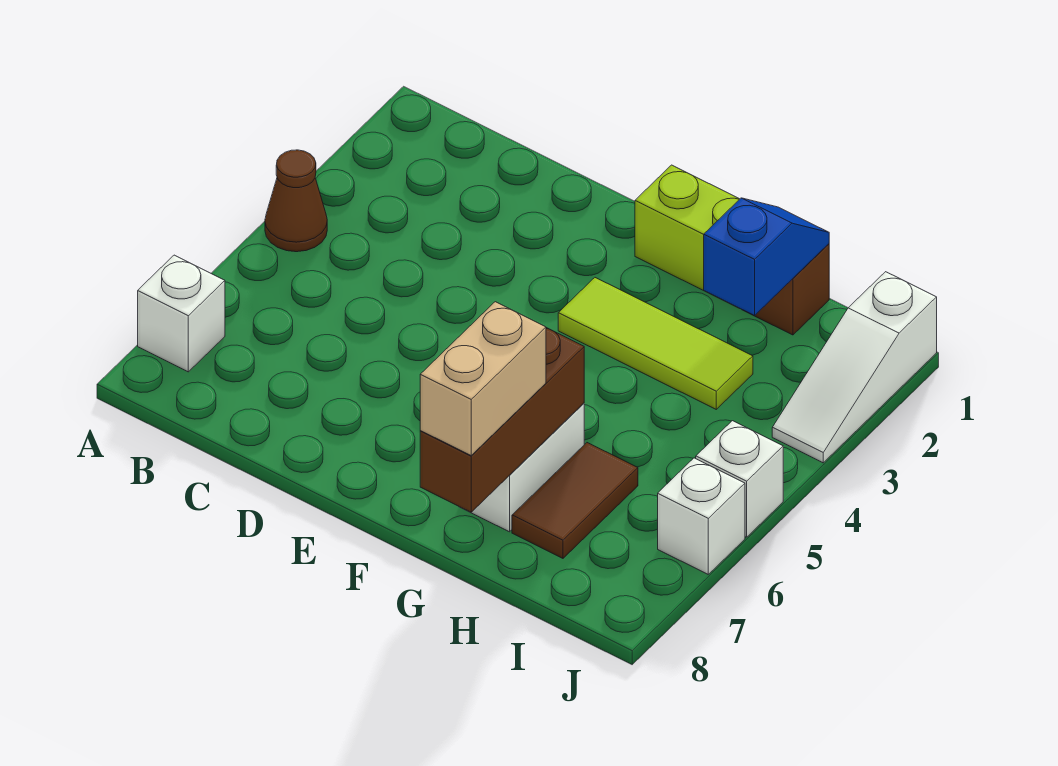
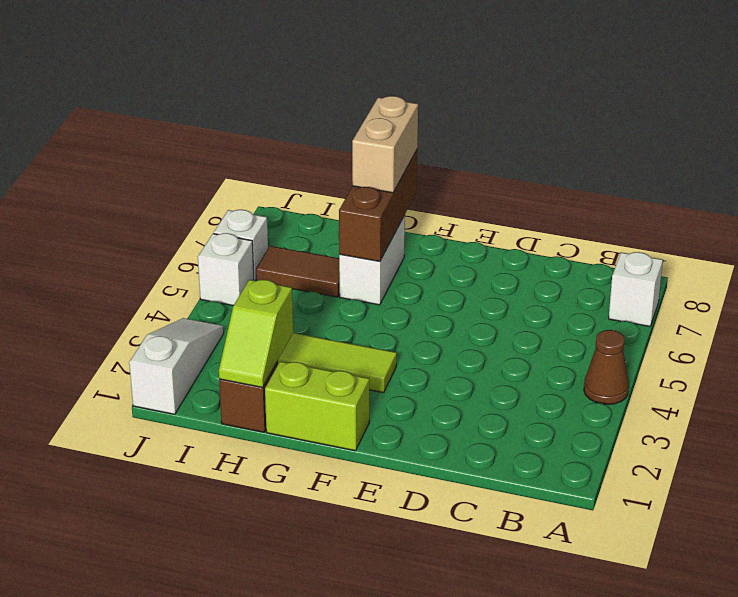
blue slope H1:H2 level 2 top 2 -> lime slope H1:H2 level 2 top 2
brown tile H6:H7 level 1 -> brown tile H6:I6 level 1

